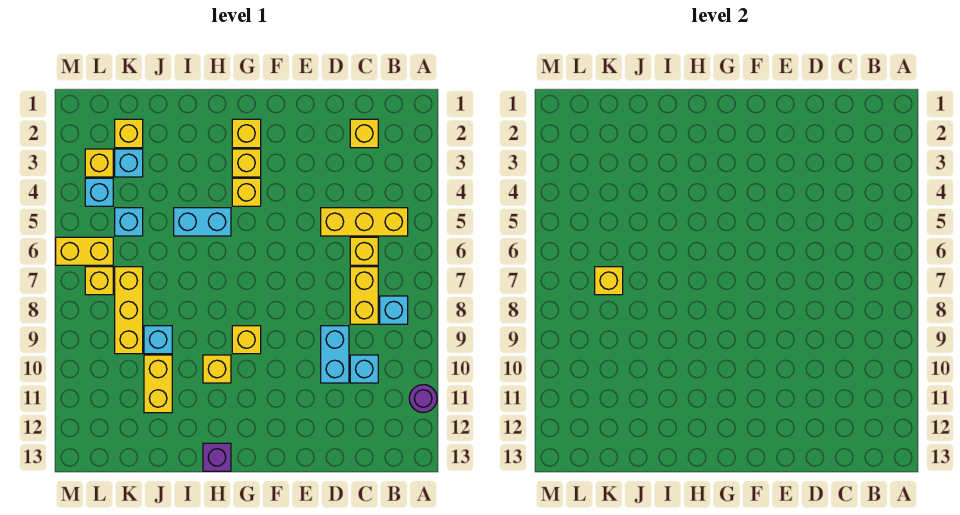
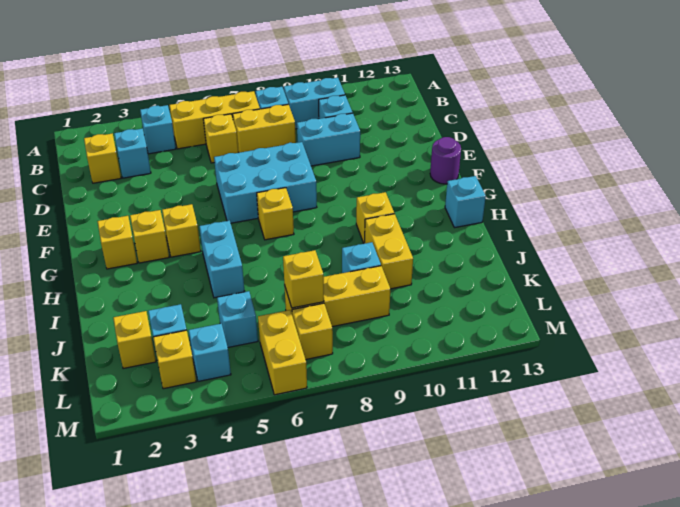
purple round brick A11 level 1 -> purple round brick F13 level 1
none -> cyan brick B4 level 1
yellow brick B5:D5 level 1 -> yellow brick B5:B7 level 1
none -> cyan brick B9:B10 level 1
none -> cyan brick C3 level 1
none -> cyan brick E6:F8 level 1
yellow brick G9 level 1 -> yellow brick G7 level 1
purple brick H13 level 1 -> cyan brick H13 level 1
yellow brick J10:J11 level 1 -> yellow brick I10:J10 level 1

